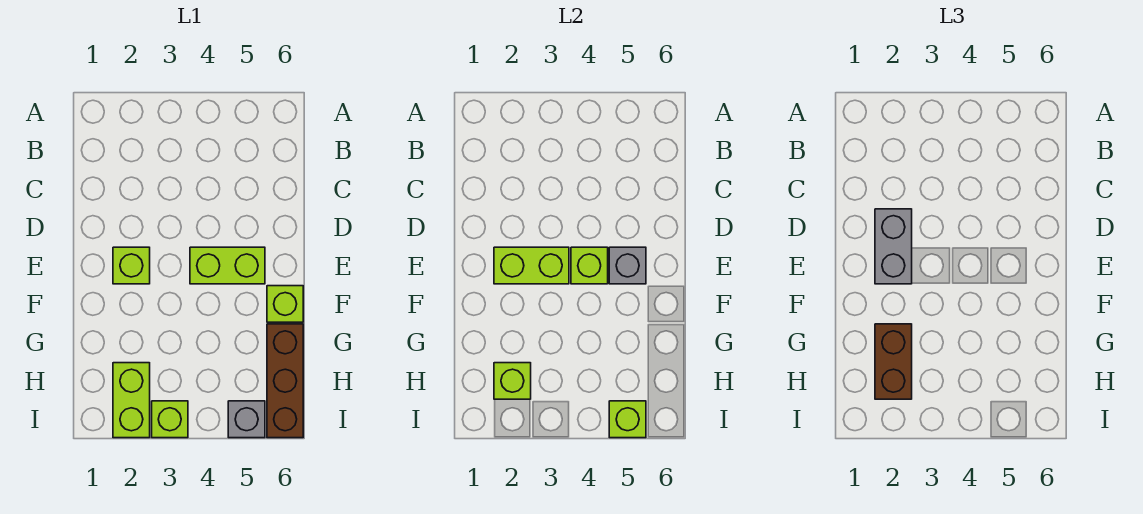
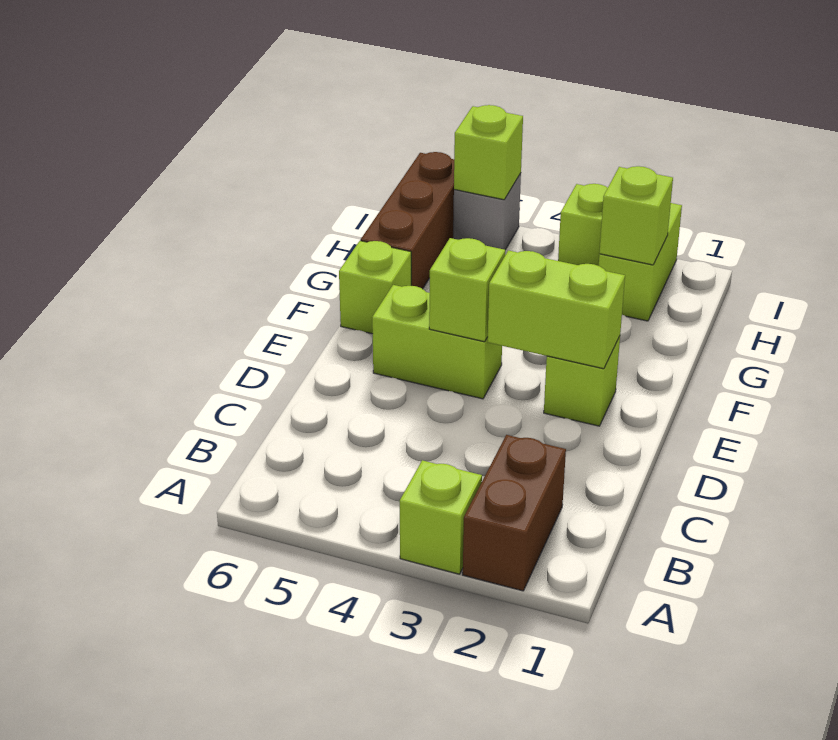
none -> lime brick A3 level 1
grey brick D2:E2 level 3 -> none
grey brick E5 level 2 -> none
brown brick G2:H2 level 3 -> brown brick A2:B2 level 1

